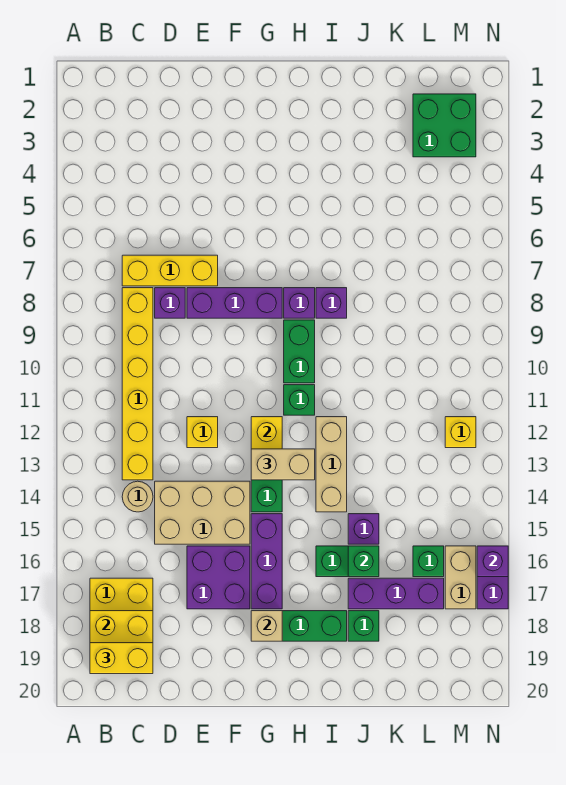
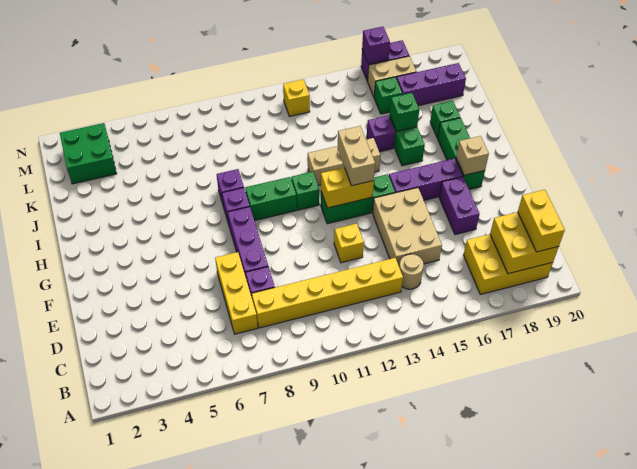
purple brick E16:F17 level 1 -> purple brick E17:F17 level 1
purple brick J17:L17 level 1 -> purple brick L17:L19 level 1

